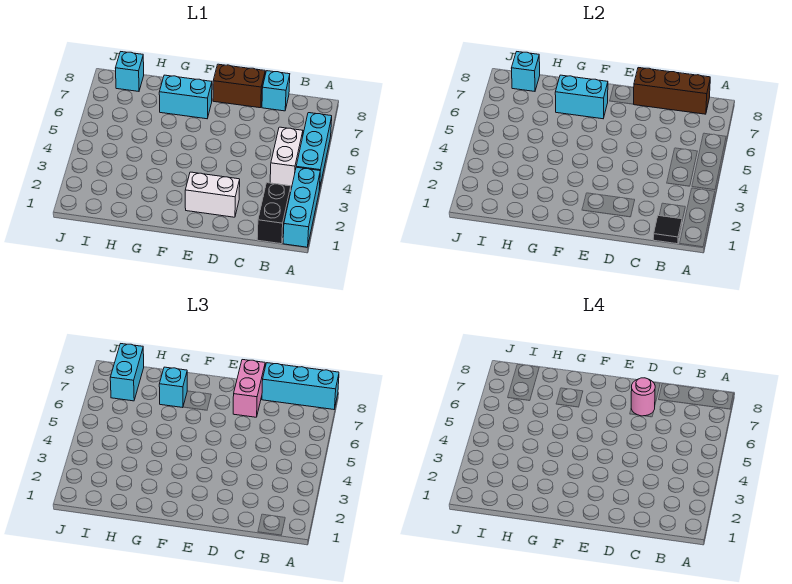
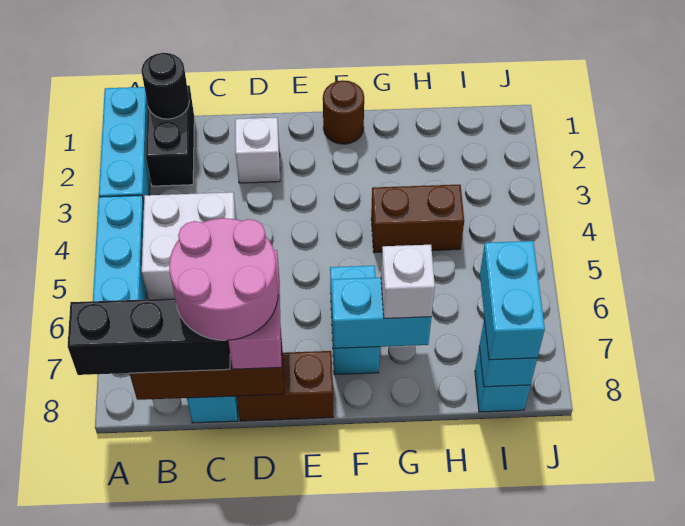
cyan brick A8:C8 level 3 -> black brick A8:C8 level 3
black tile B1 level 2 -> black round brick B1 level 2
white brick B4:B5 level 1 -> white brick B4:C5 level 1
white brick D2:E2 level 1 -> white brick D2 level 1
pink round brick D7 level 4 -> pink round brick C7:D8 level 4
none -> brown round brick F1 level 1
cyan brick F7:G7 level 1 -> cyan brick F6:F7 level 1
none -> brown brick G4:H4 level 1
cyan brick G7 level 3 -> white brick G7 level 3

